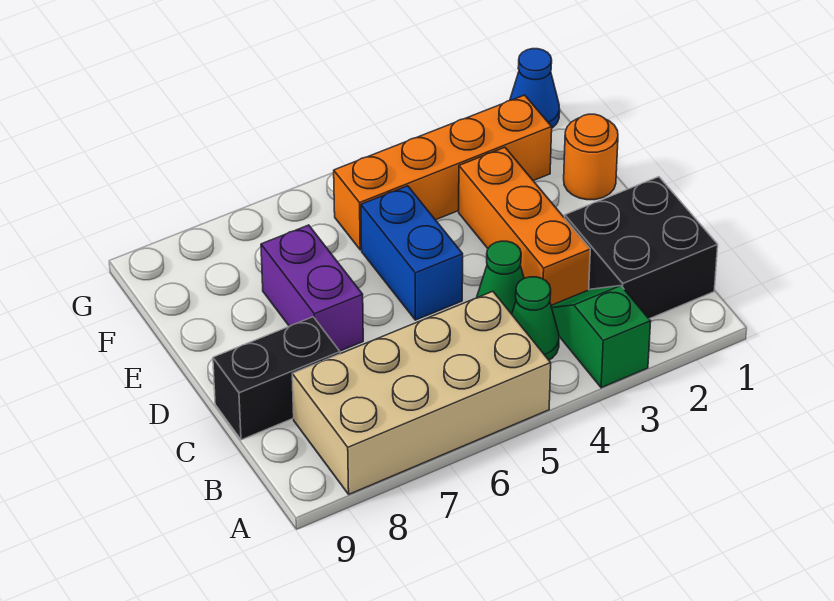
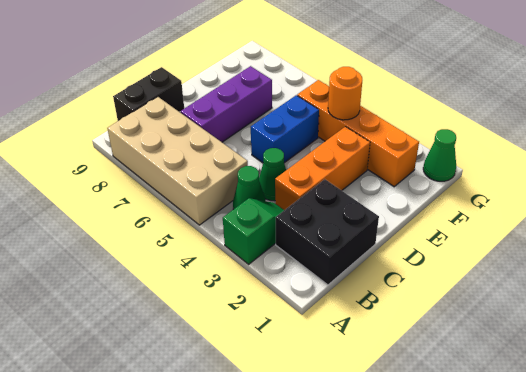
black brick C8:C9 level 1 -> black brick B9:C9 level 1
purple brick D7:E7 level 1 -> purple brick C7:E7 level 1
orange round brick E1 level 1 -> orange round brick F4 level 2
blue cone G1 level 1 -> green cone G1 level 1

